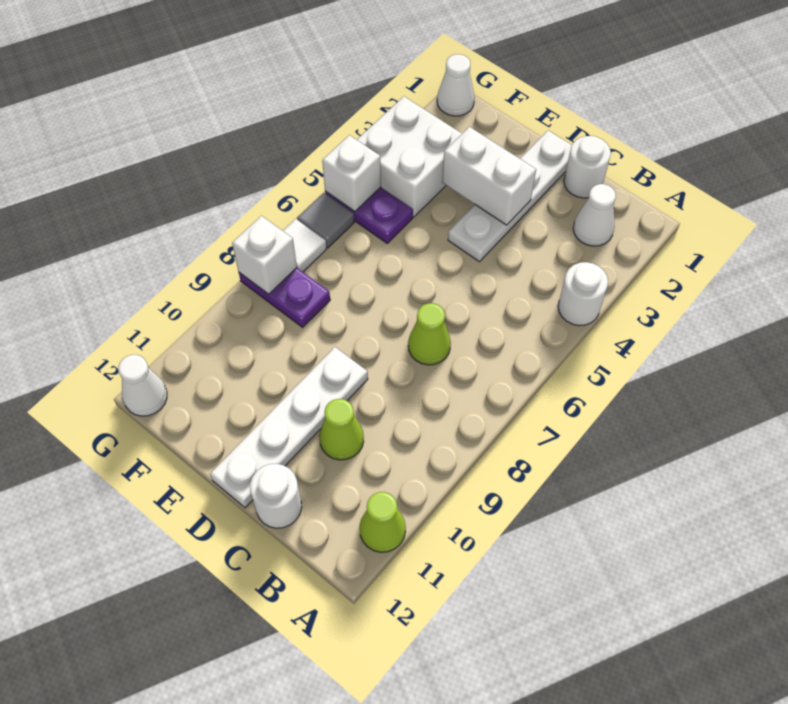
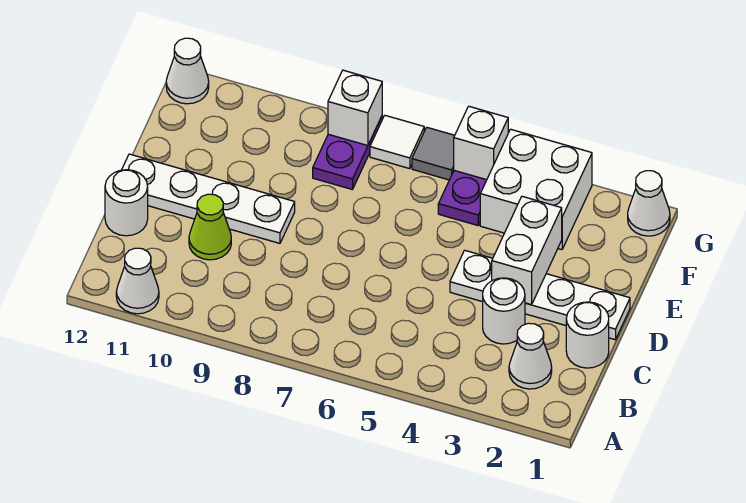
white round brick A4 level 1 -> white round brick C3 level 1
lime cone A11 level 1 -> white cone A11 level 1
lime cone C7 level 1 -> none

